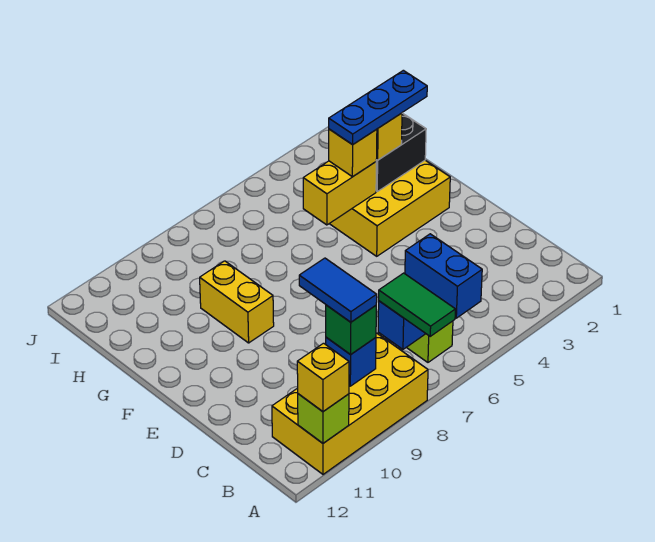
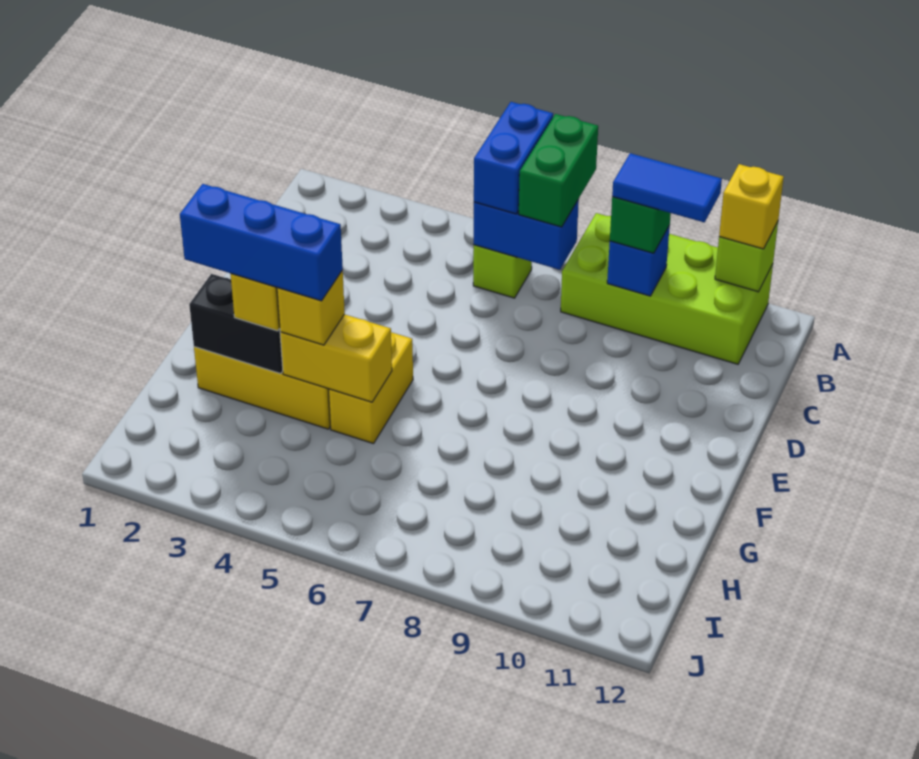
green tile A7:B7 level 3 -> green brick A7:B7 level 3
yellow brick A8:B11 level 1 -> lime brick A8:B11 level 1
blue tile B9:C9 level 4 -> blue tile B9:B10 level 4
yellow brick F9:G9 level 1 -> yellow brick F5:G5 level 1
blue plate G2:G4 level 4 -> blue brick G2:G4 level 4

